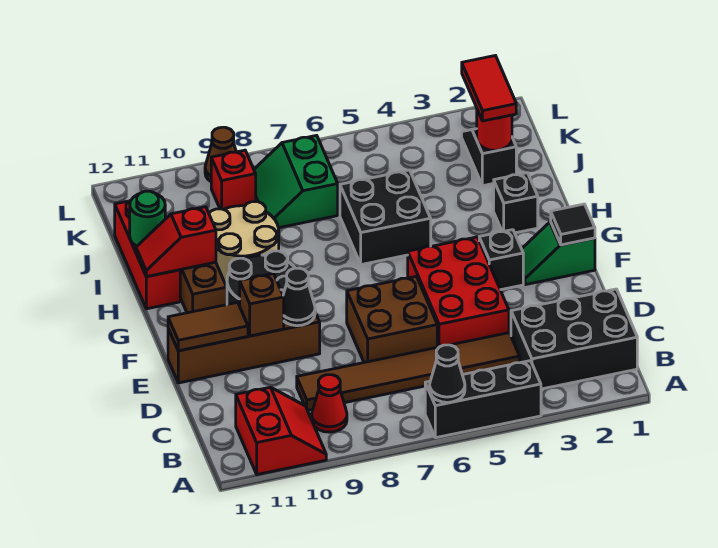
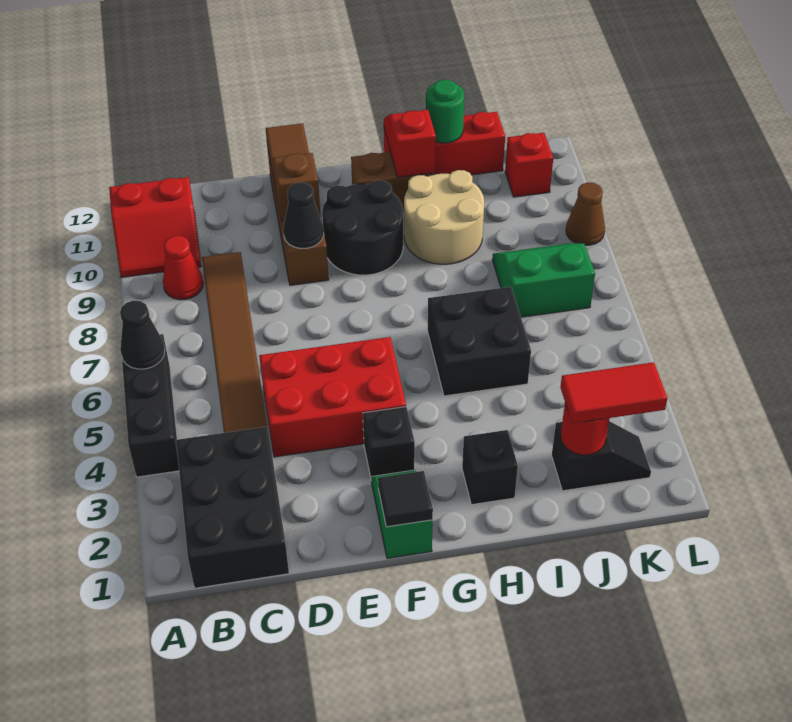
brown brick D6:E7 level 1 -> none
red brick K9 level 1 -> red brick K11 level 1

